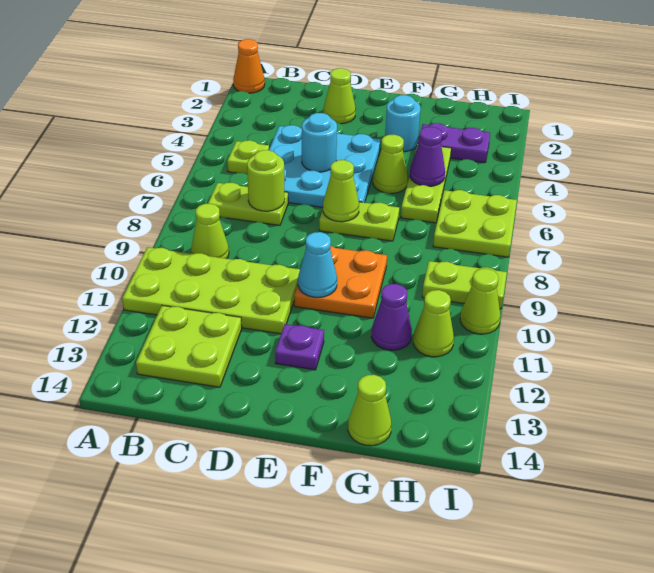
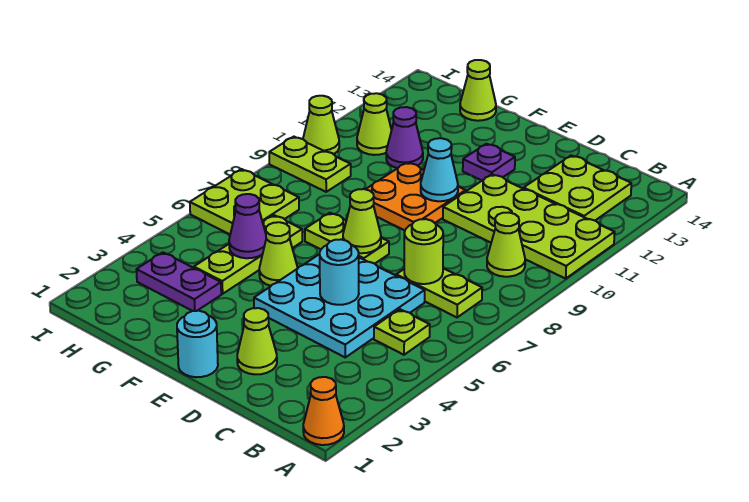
cyan round brick F3 level 1 -> cyan round brick E1 level 1

